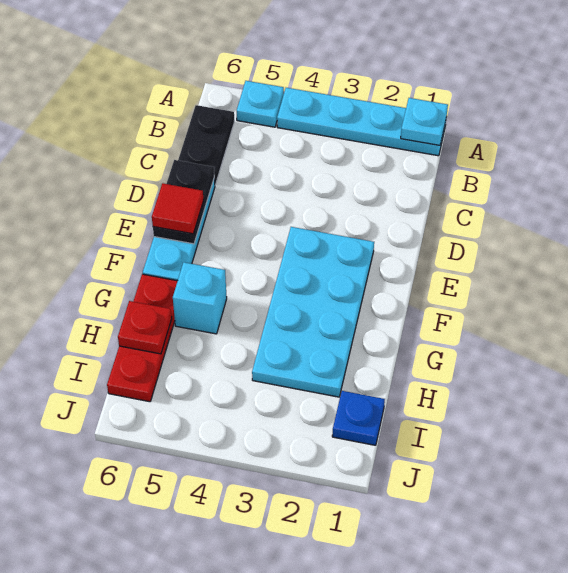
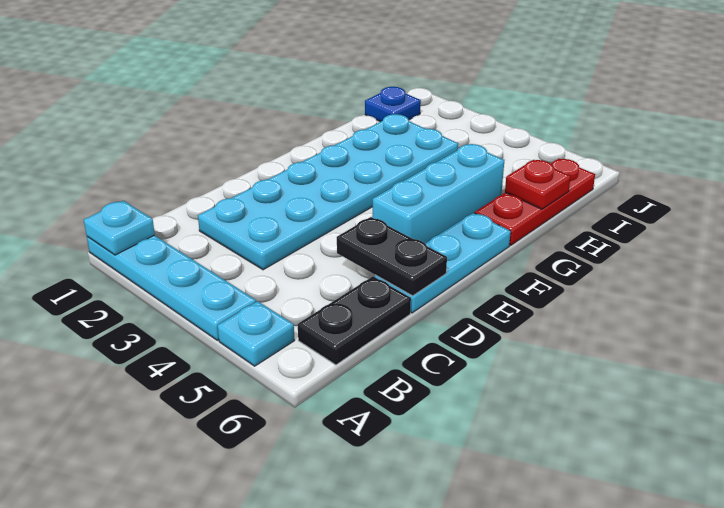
black plate D6:E6 level 2 -> black plate D5:D6 level 2
cyan plate E2:H3 level 1 -> cyan plate C2:H3 level 1
red tile E6 level 3 -> none
cyan brick G5 level 1 -> cyan brick E5:G5 level 1

